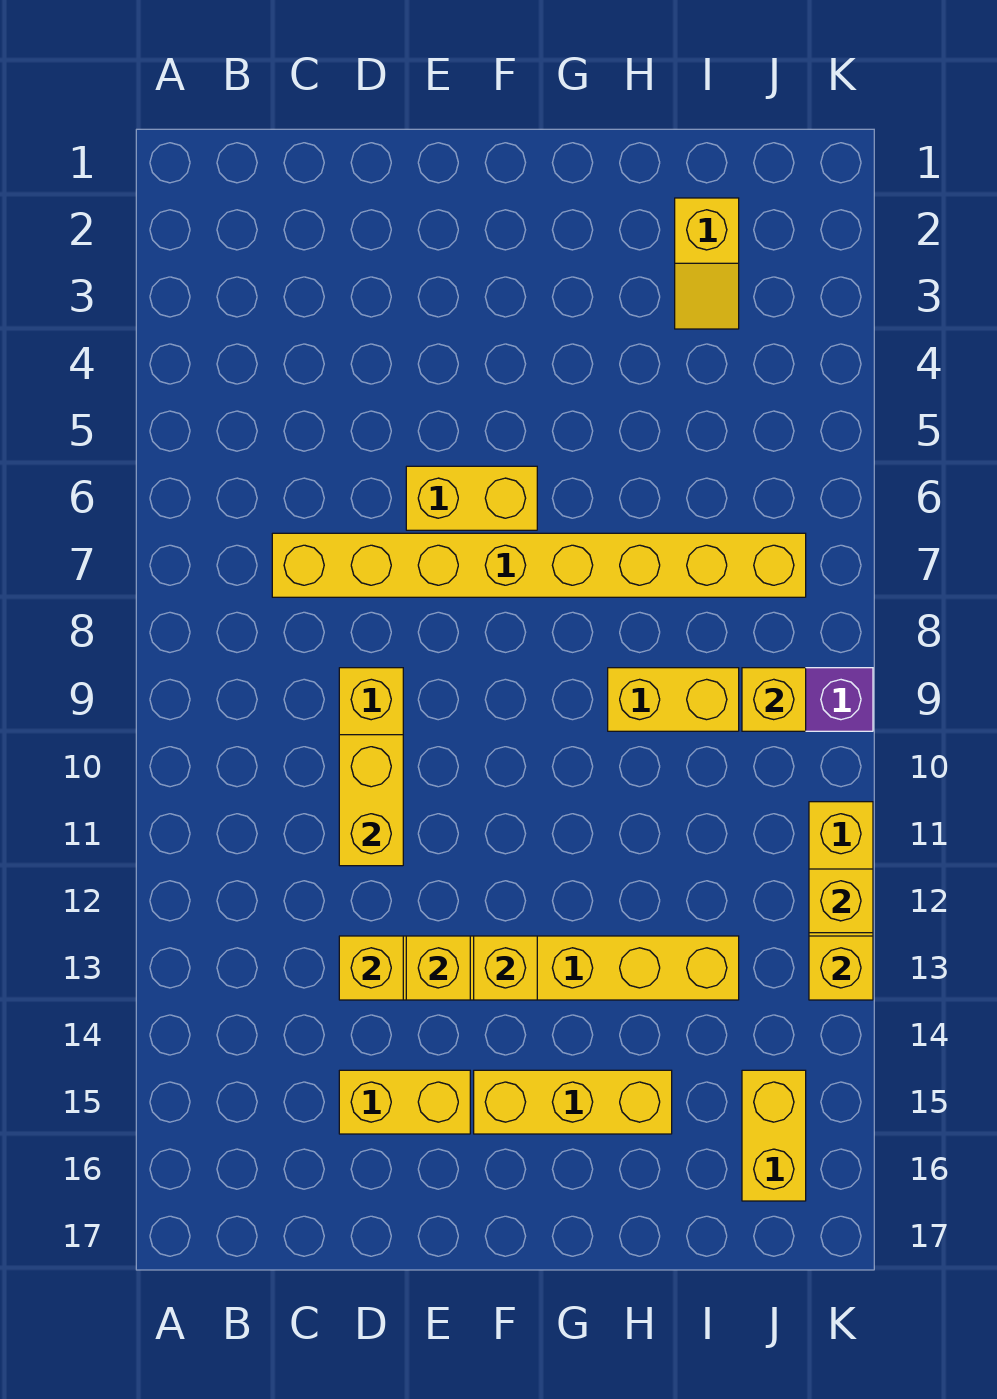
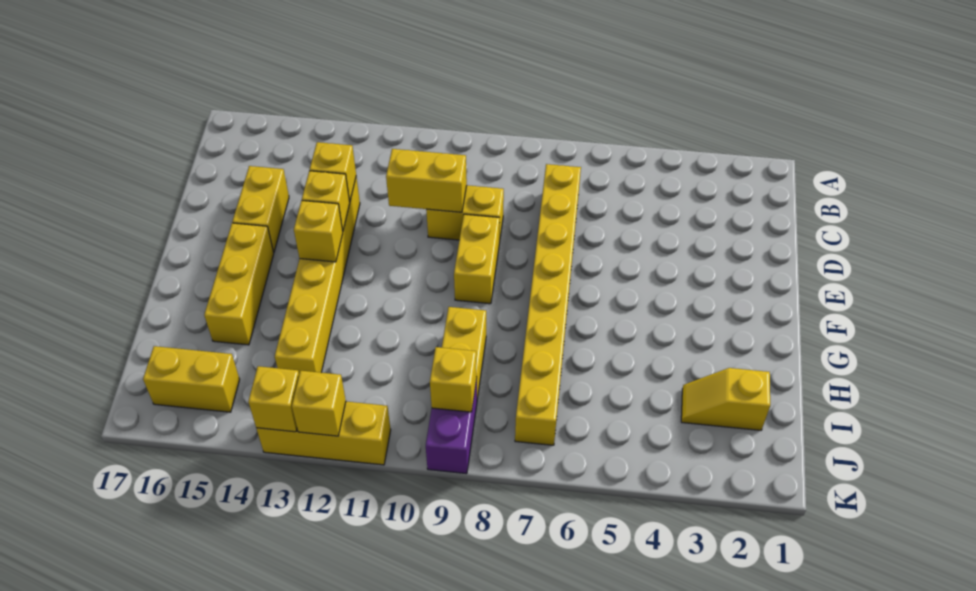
yellow brick E6:F6 level 1 -> yellow brick E9:F9 level 1

